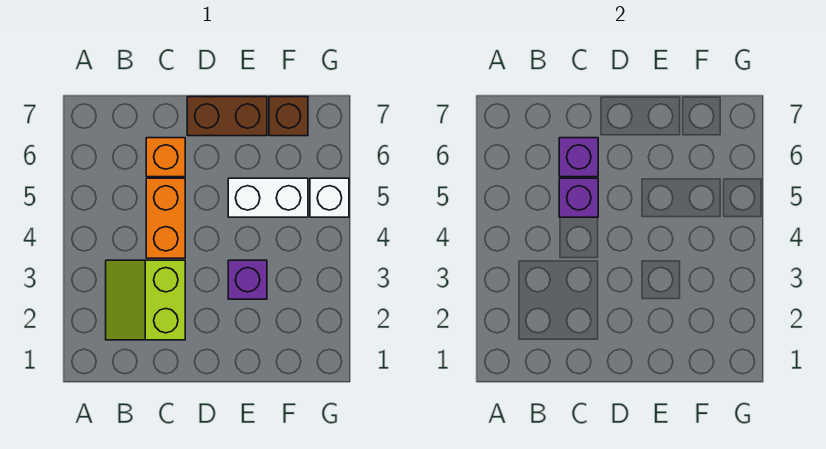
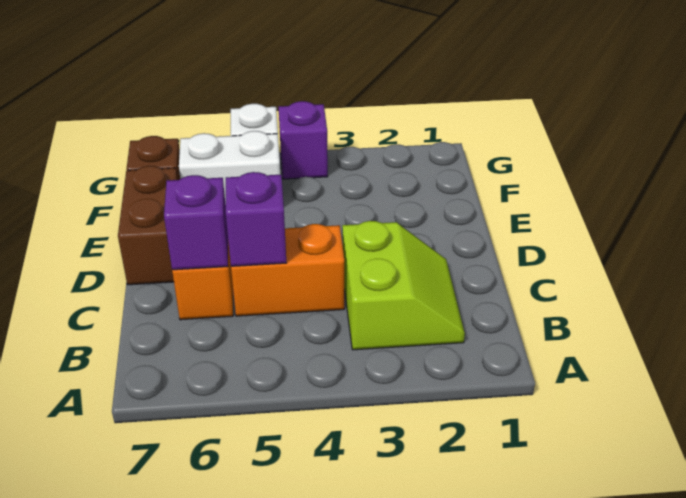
lime slope B2:C3 level 1 top C -> lime slope B2:C3 level 1 top 3
purple brick E3 level 1 -> purple brick G4 level 1
white brick E5:F5 level 1 -> white brick F5:F6 level 1

